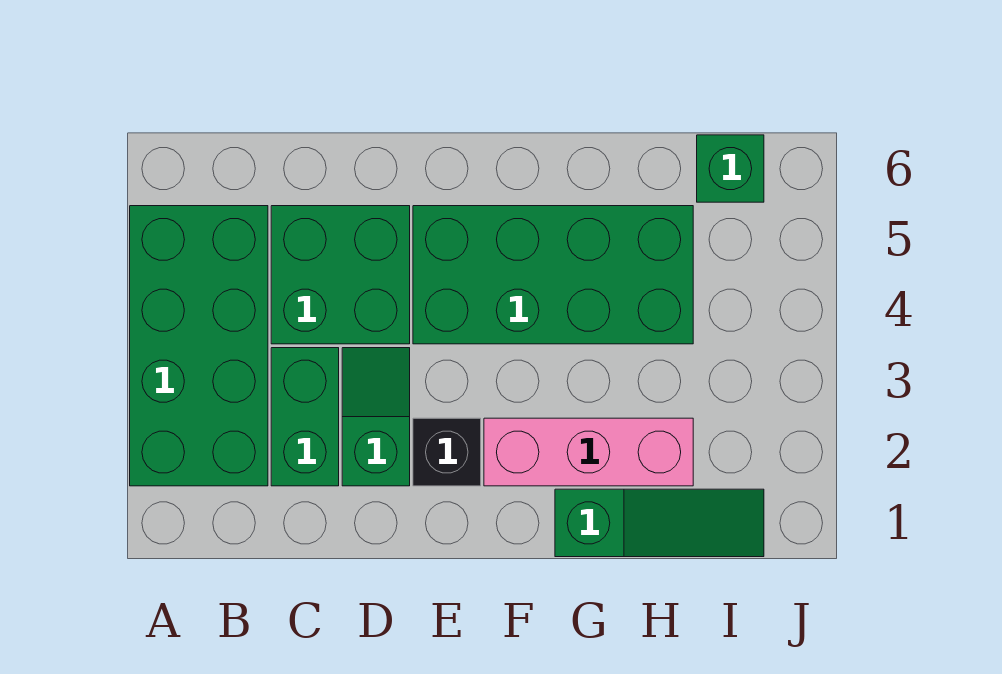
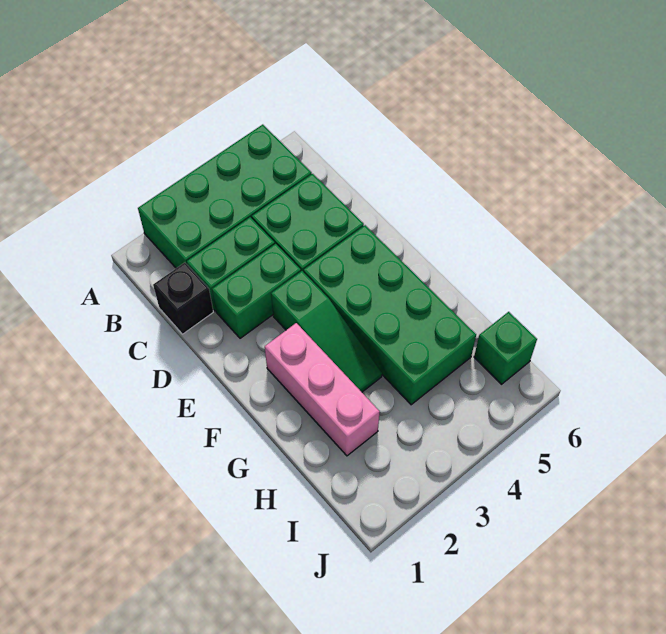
green slope D2:D3 level 1 top 2 -> green brick D2:D3 level 1
black brick E2 level 1 -> black brick C1 level 1
green slope G1:I1 level 1 top G -> green slope E3:G3 level 1 top E

